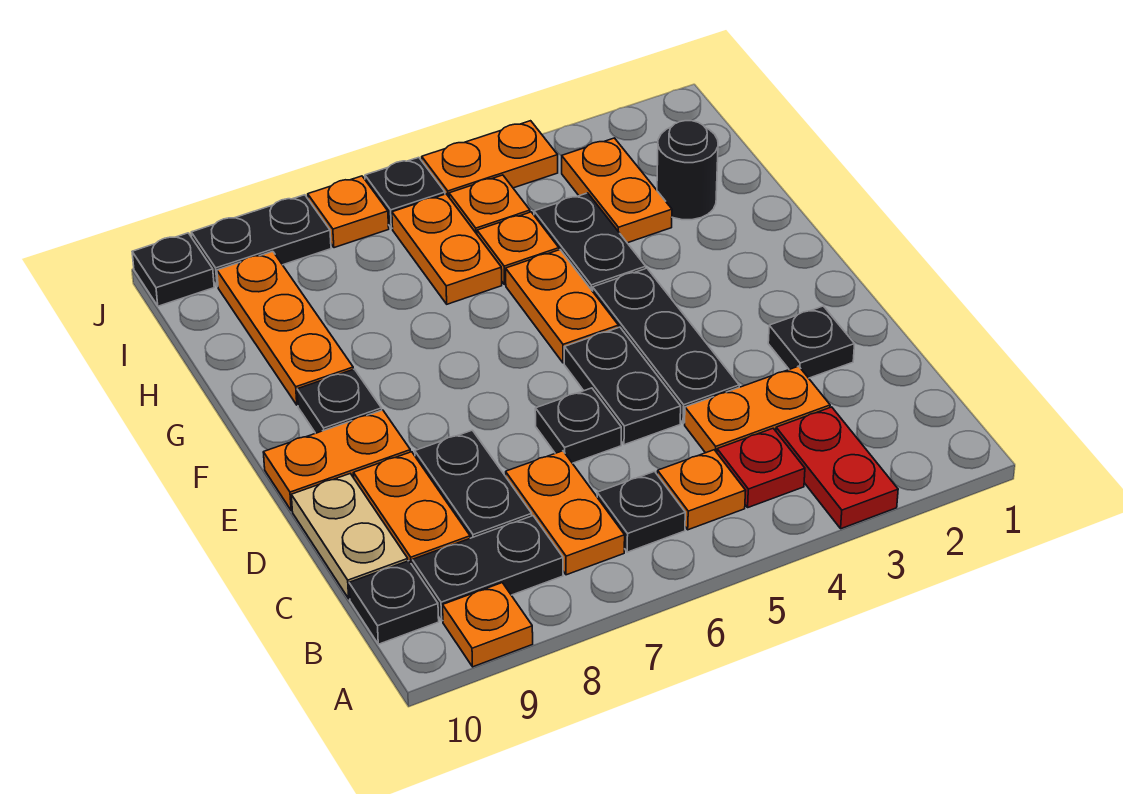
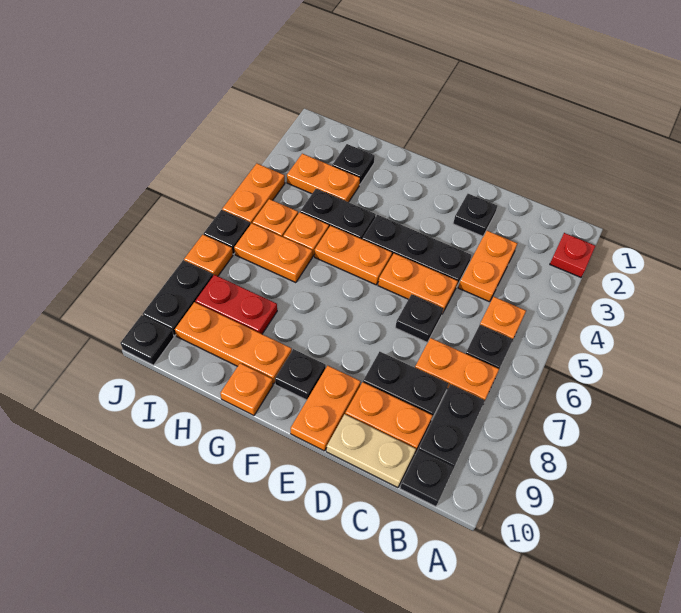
red plate A3:B3 level 1 -> red plate H8:I8 level 1
orange plate A9 level 1 -> orange plate G10 level 1
red plate B4 level 1 -> red plate A2 level 1
black plate D5:E5 level 1 -> orange plate D5:E5 level 1
black round brick H2 level 1 -> black plate H2 level 1

